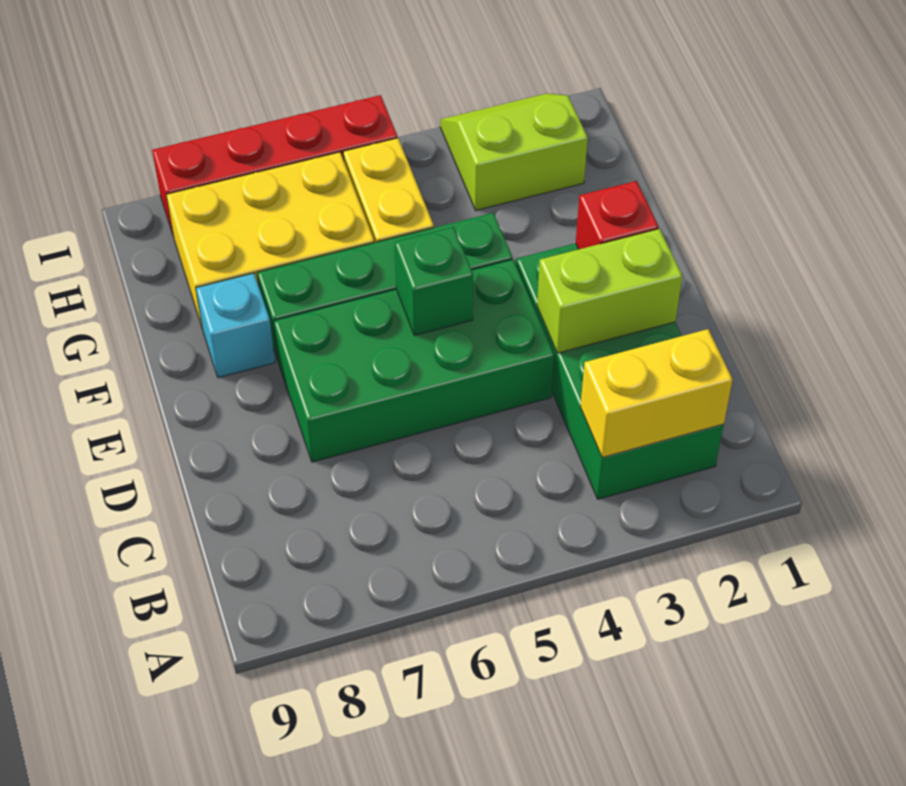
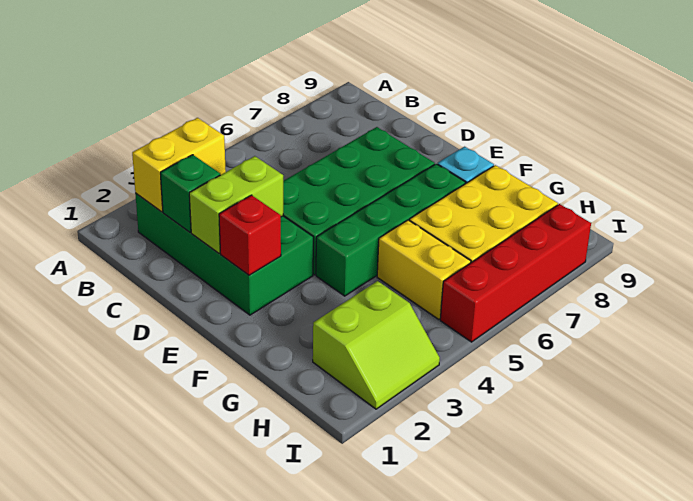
green brick E5 level 2 -> green brick C2 level 2

